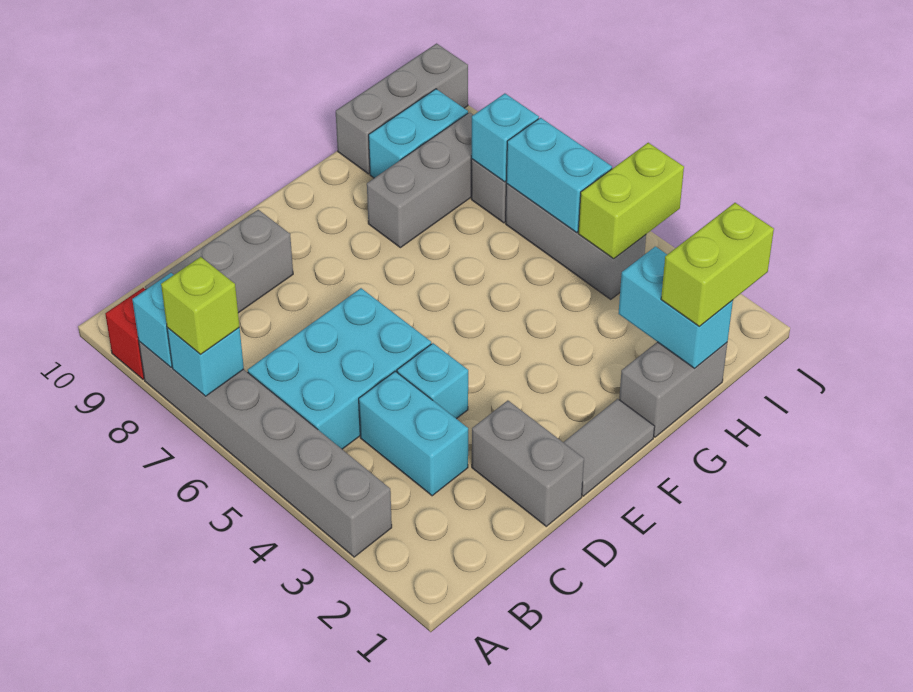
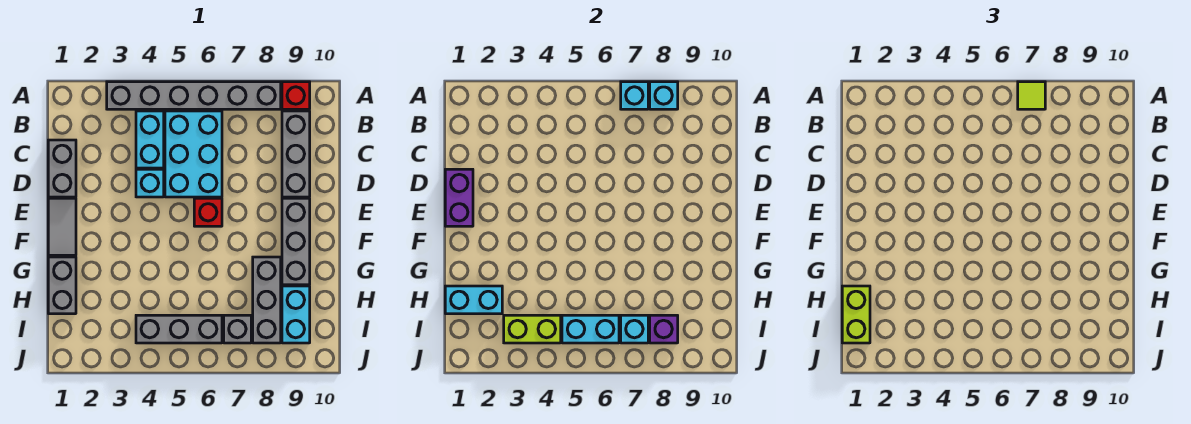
lime brick A7 level 3 -> lime tile A7 level 3
cyan brick C3:C4 level 1 -> cyan brick B4:C4 level 1
grey brick D1:D2 level 1 -> grey brick C1:D1 level 1
none -> purple brick D1:E1 level 2
none -> red brick E6 level 1
grey brick H10:J10 level 1 -> grey brick E9:G9 level 1
lime brick I4:J4 level 2 -> lime brick I3:I4 level 2
none -> purple brick I8 level 2

